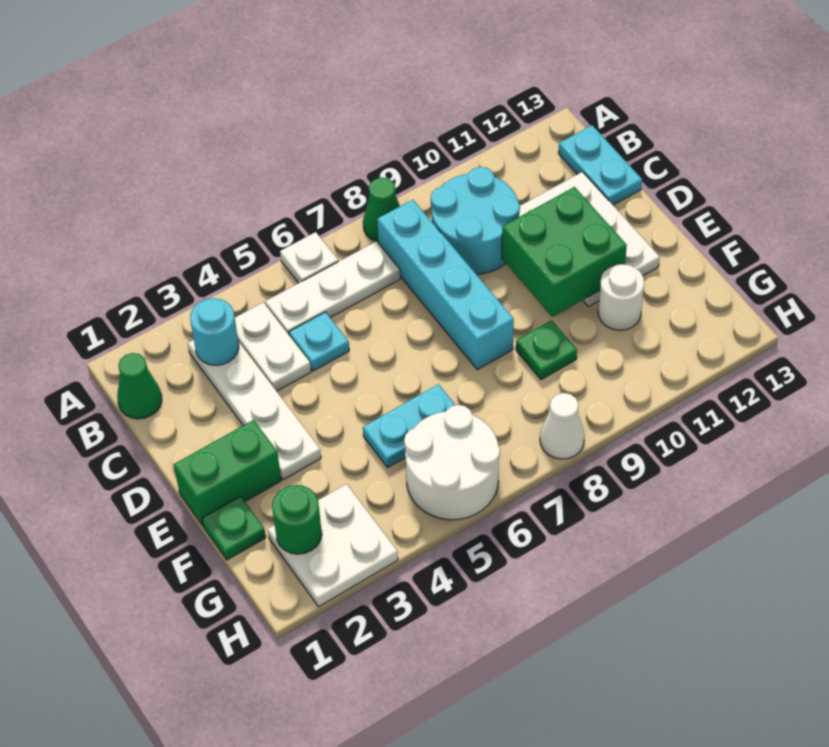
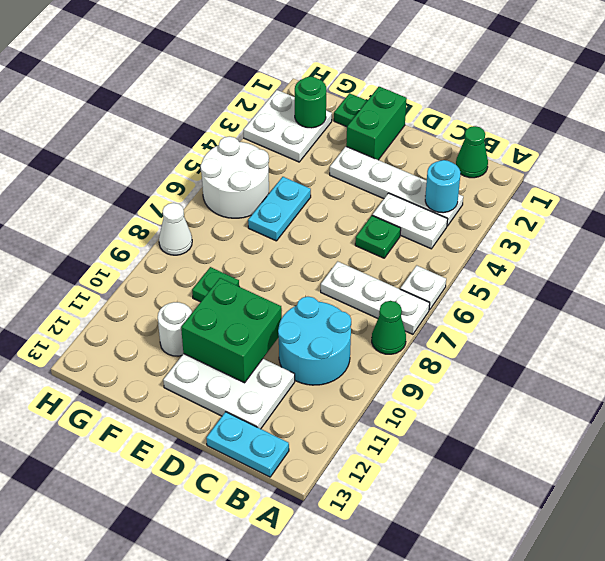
white plate B5:B7 level 1 -> white plate A7:C7 level 1
cyan brick B8:E8 level 1 -> none
cyan plate C5 level 1 -> green plate C5 level 1

